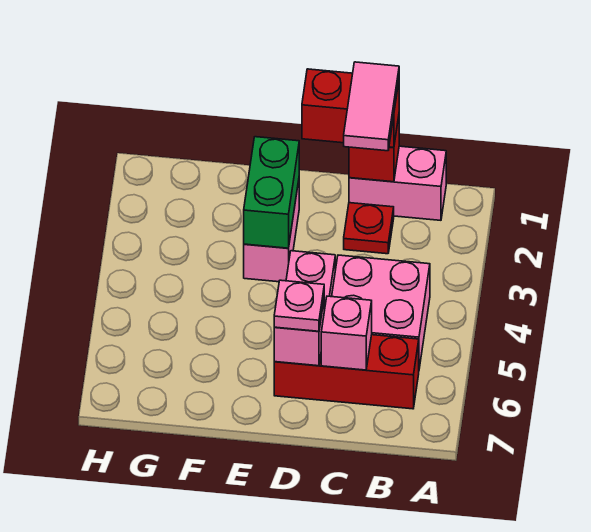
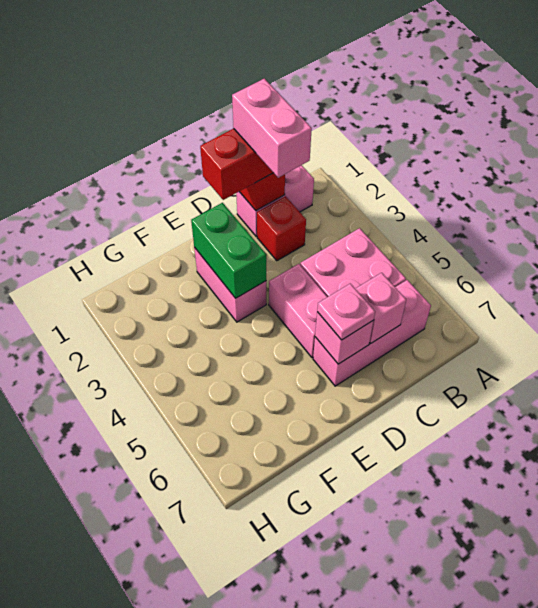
red brick B6:D6 level 1 -> pink brick B6:D6 level 1
pink tile C1:C2 level 4 -> pink brick C1:C2 level 4
red plate C2 level 1 -> red brick C2 level 1

